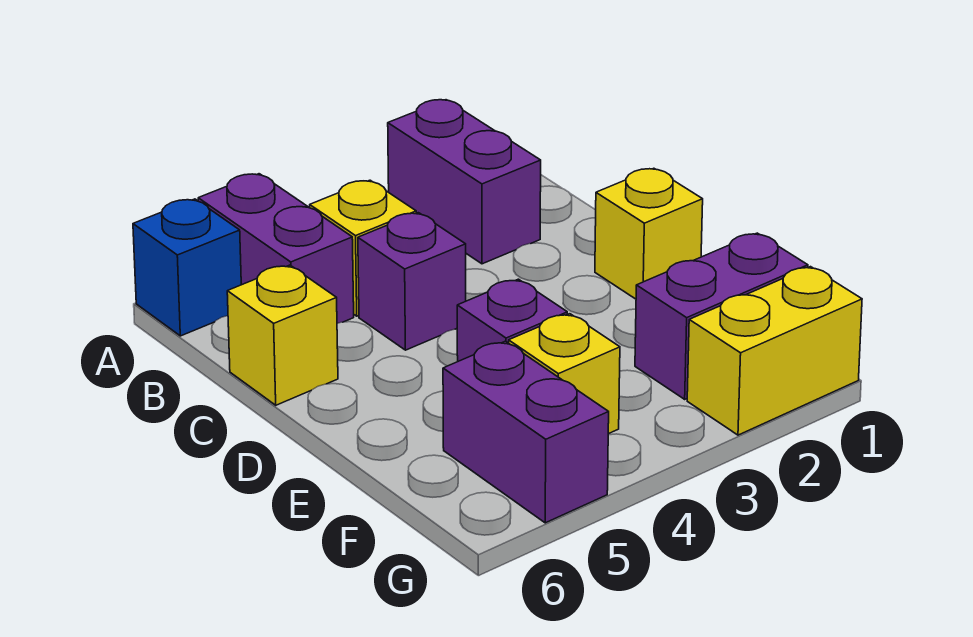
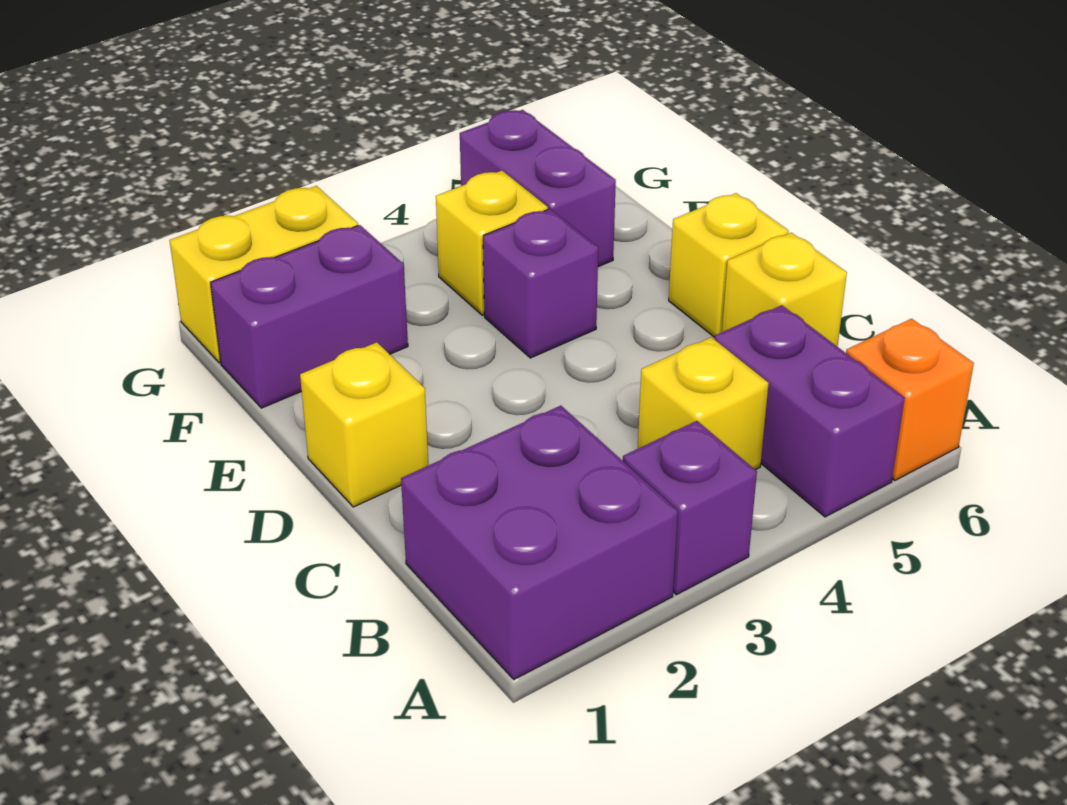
purple brick A2:B2 level 1 -> purple brick A1:B2 level 1
blue brick A6 level 1 -> orange brick A6 level 1
purple brick C4 level 1 -> purple brick A3 level 1
none -> yellow brick D6 level 1

